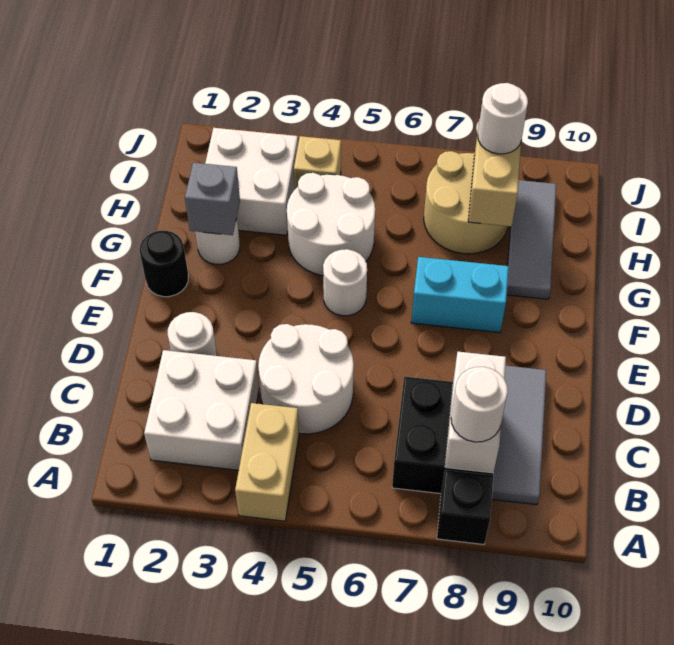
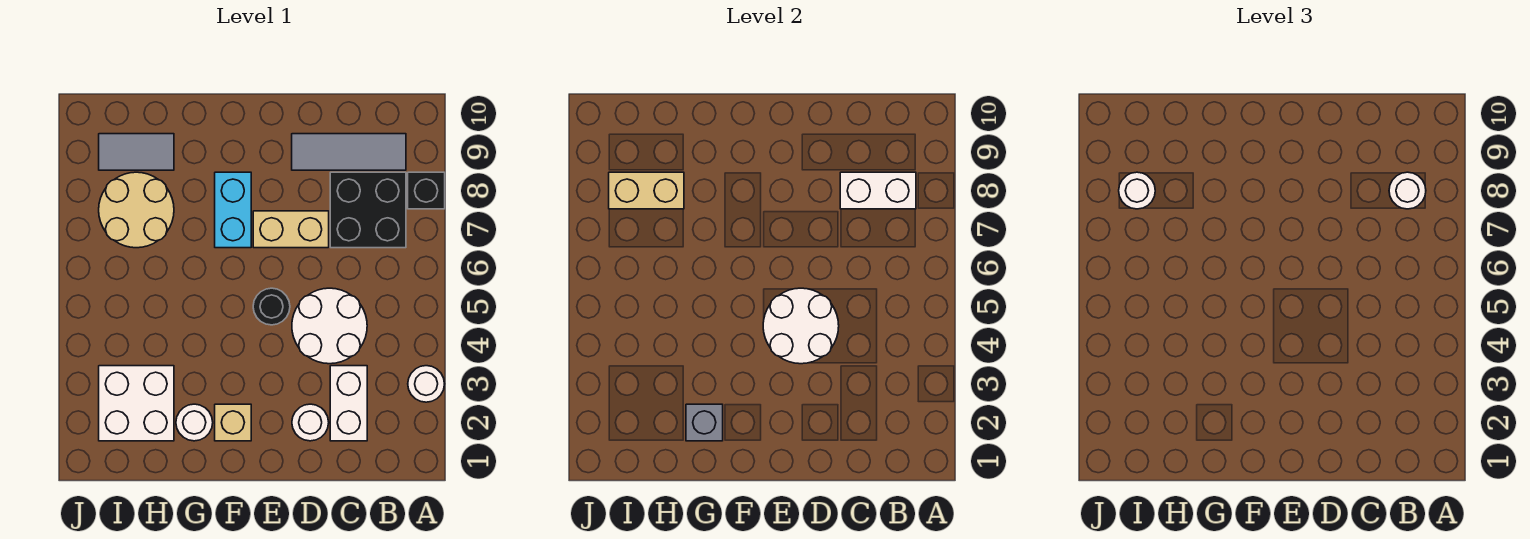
tan brick A4:B4 level 1 -> tan brick D7:E7 level 1
white brick B2:C3 level 1 -> white brick C2:C3 level 1
black round brick F1 level 1 -> black round brick E5 level 1
white round brick F5 level 1 -> white round brick A3 level 1
white round brick G4:H5 level 1 -> white round brick D4:E5 level 2
grey tile G9:I9 level 1 -> grey tile H9:I9 level 1
tan brick I4 level 1 -> tan brick F2 level 1

